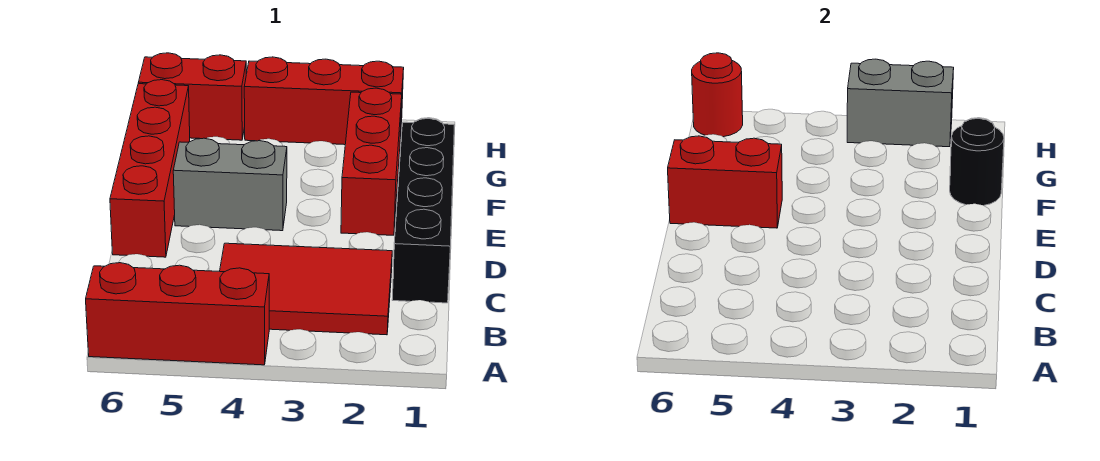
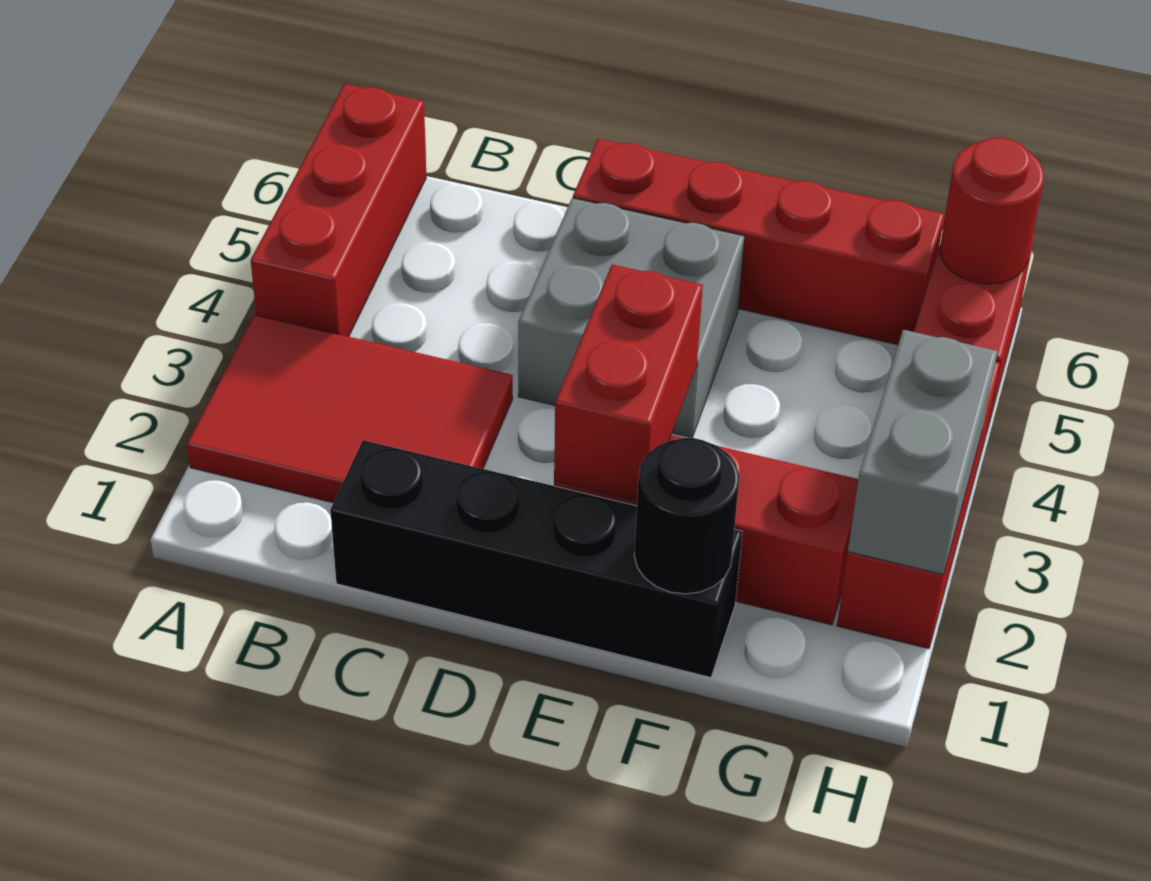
red tile B2:C4 level 1 -> red tile A2:C3 level 1
grey brick E4:E5 level 1 -> grey brick D4:E5 level 1
red brick E5:E6 level 2 -> red brick E2:E3 level 2

